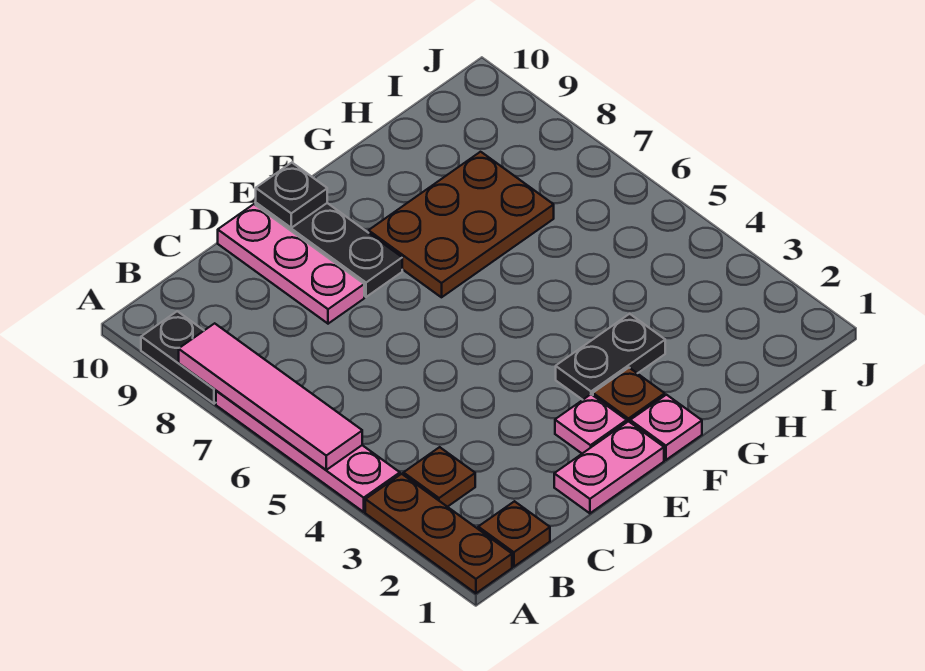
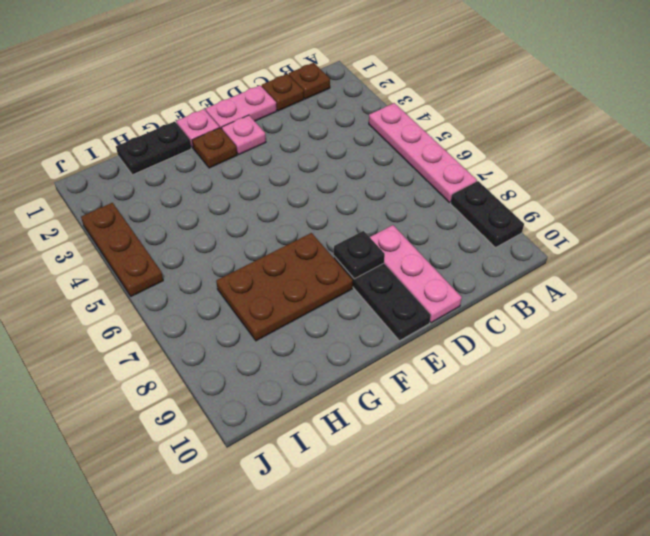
brown plate A1:A3 level 1 -> brown plate J3:J5 level 1
pink tile A5:A8 level 2 -> none
brown plate B3 level 1 -> brown plate C1 level 1
black plate E10 level 2 -> black plate E8 level 2
black plate F3:G3 level 1 -> black plate G1:H1 level 1

